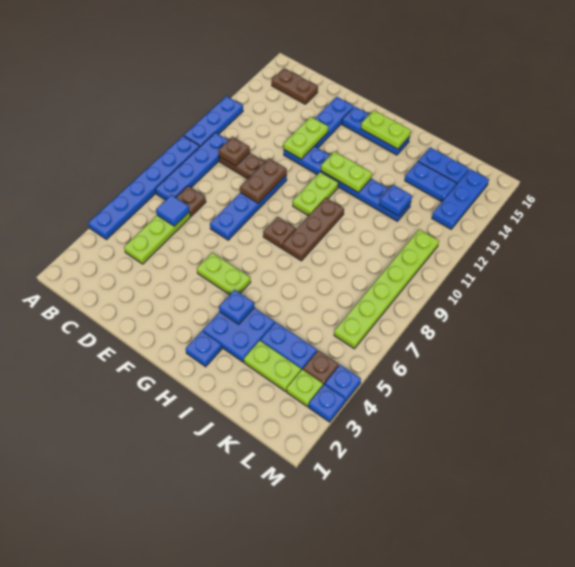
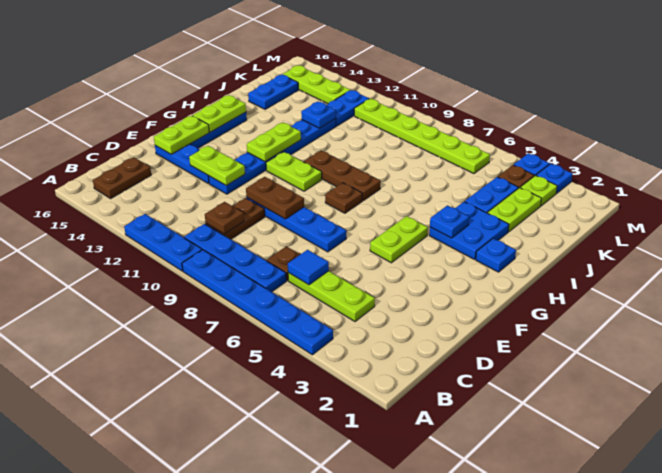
none -> lime plate E15:F15 level 2
blue plate J14:K14 level 1 -> blue plate K12:L12 level 1
blue plate L13:L15 level 1 -> lime plate L13:L15 level 1

